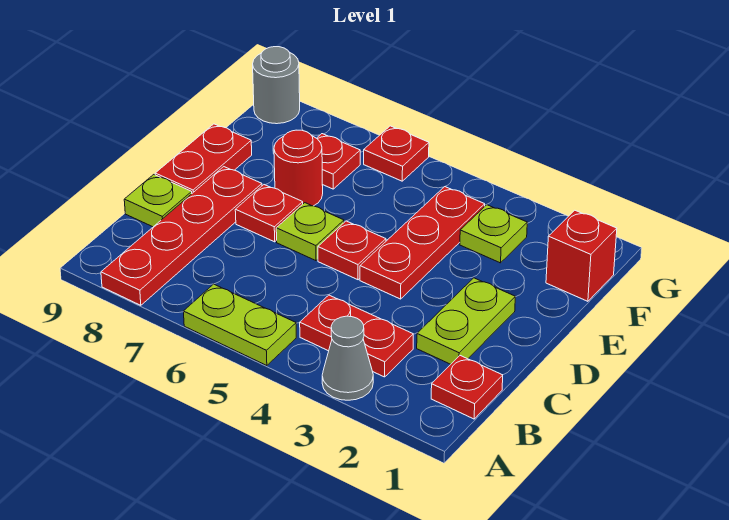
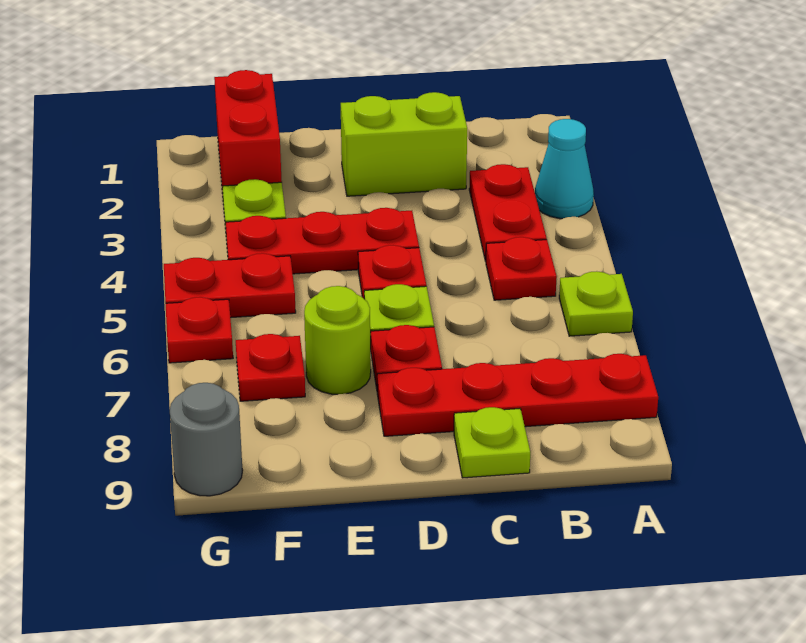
grey cone A3 level 1 -> cyan cone A3 level 1
lime plate A5:A6 level 1 -> lime plate A6 level 1
red plate B1 level 1 -> red plate B5 level 1
lime plate C2:D2 level 1 -> lime brick C2:D2 level 1
red plate D9:E9 level 1 -> red plate F5:G5 level 1
red round brick E7 level 1 -> lime round brick E7 level 1
red brick F1 level 1 -> red brick F1:F2 level 1

